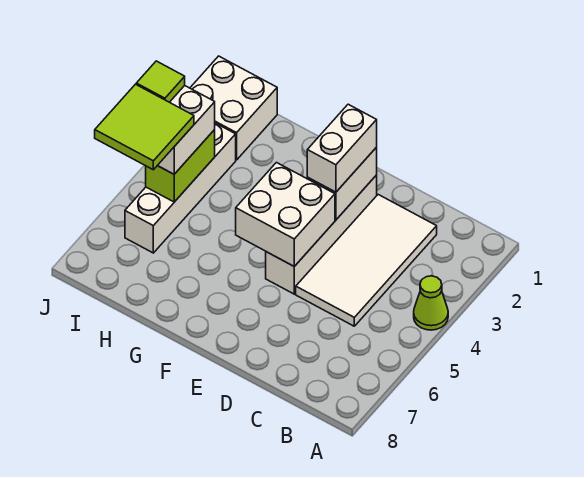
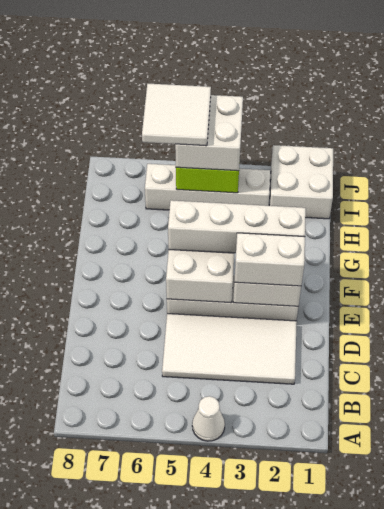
lime cone A4 level 1 -> white cone A4 level 1
none -> white brick F2:F5 level 3
lime tile I5:J6 level 4 -> white tile I5:J6 level 4
lime tile J4 level 4 -> none

